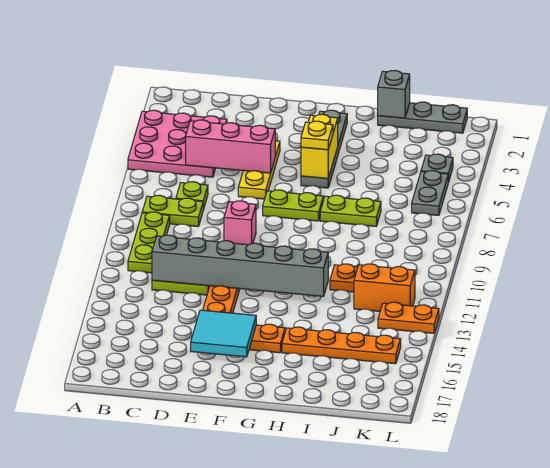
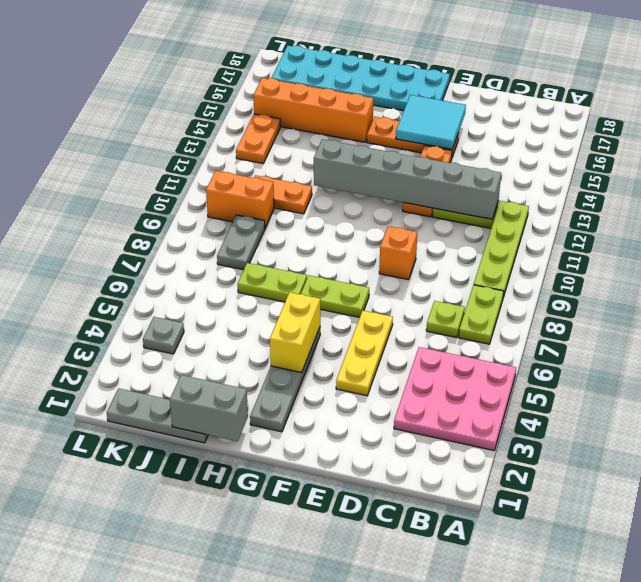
lime plate B8:C8 level 1 -> lime plate B7:B8 level 1
lime plate B9:B11 level 1 -> lime plate B9:B12 level 1
pink brick C5:E5 level 2 -> none
pink brick E9 level 1 -> orange brick E9 level 1
none -> cyan plate F17:K18 level 1
yellow plate G5 level 3 -> none
orange plate H15:K15 level 1 -> orange brick H15:K15 level 1
grey brick I1 level 2 -> grey brick H1:I1 level 2
orange brick J12:K12 level 1 -> orange brick J10:K10 level 1
grey plate K5:K6 level 1 -> grey plate J8:J9 level 1
orange plate K13:L13 level 1 -> orange plate K13:K14 level 1

